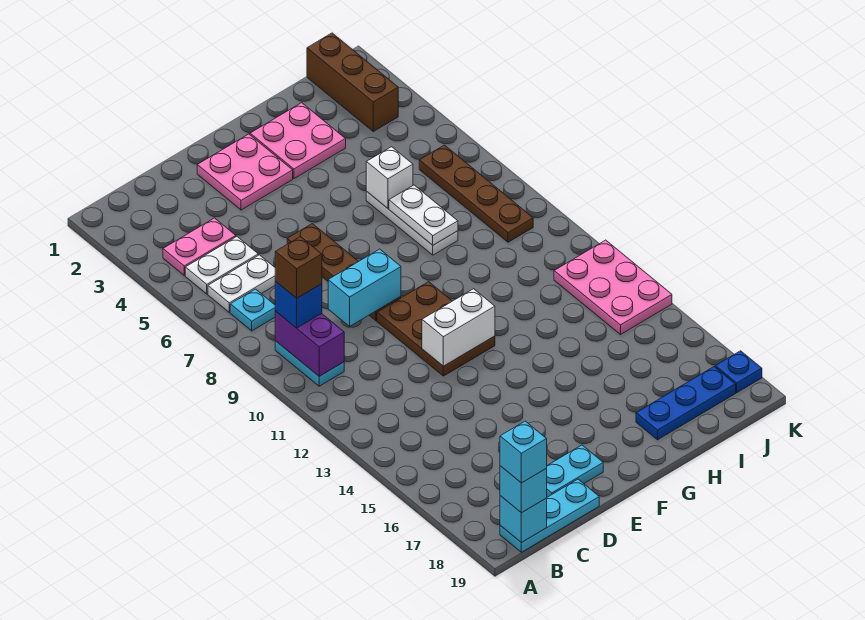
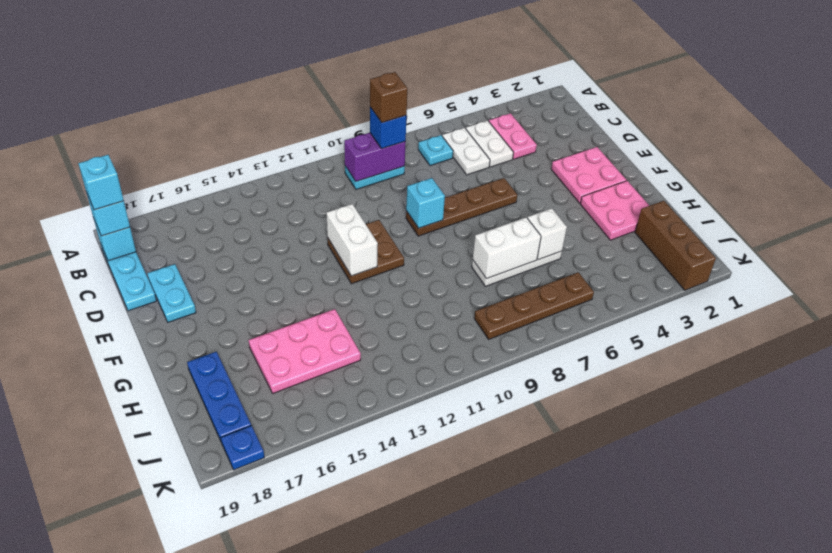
cyan brick D9:E9 level 2 -> cyan brick E9 level 2
brown plate E10:F12 level 1 -> brown plate E11:F12 level 1
white plate H7:H8 level 2 -> white brick H7:H8 level 2
brown brick J1:J3 level 1 -> brown brick I2:K2 level 1
pink plate J12:K14 level 1 -> pink plate H14:I16 level 1

